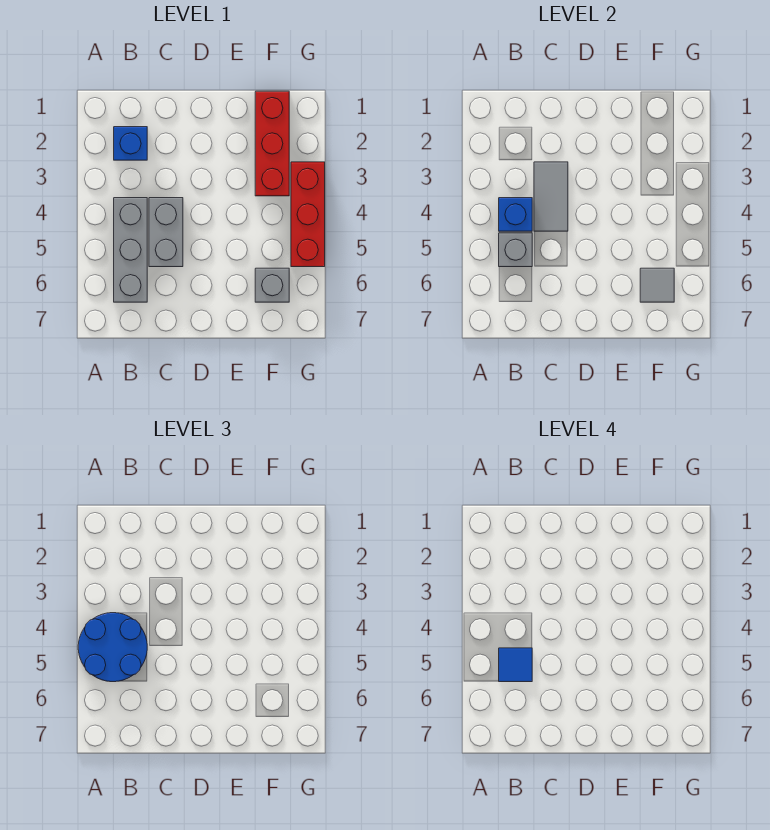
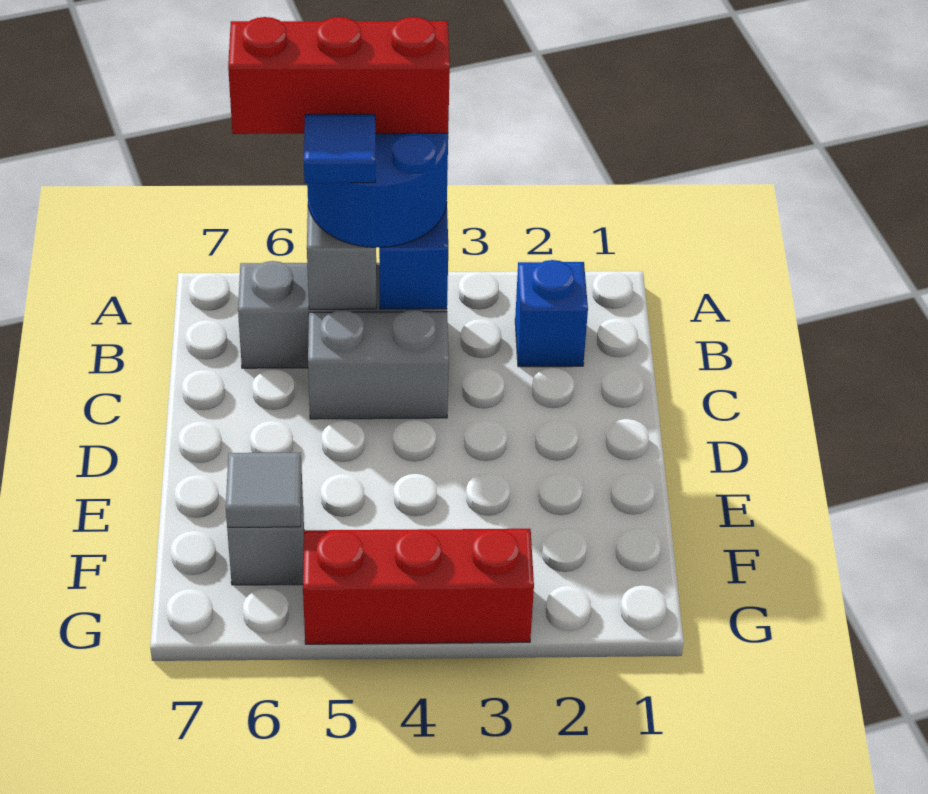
grey tile C3:C4 level 2 -> none
red brick F1:F3 level 1 -> red brick A4:A6 level 4

